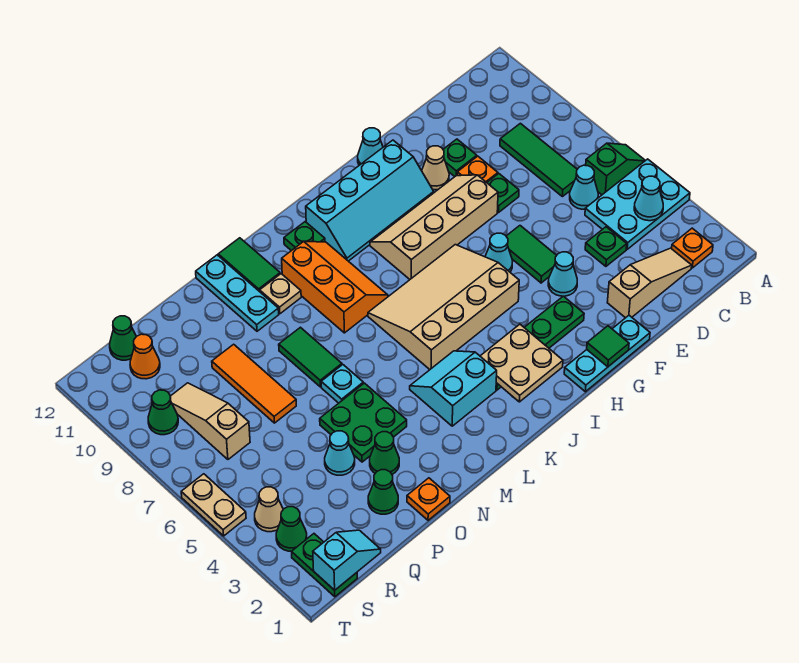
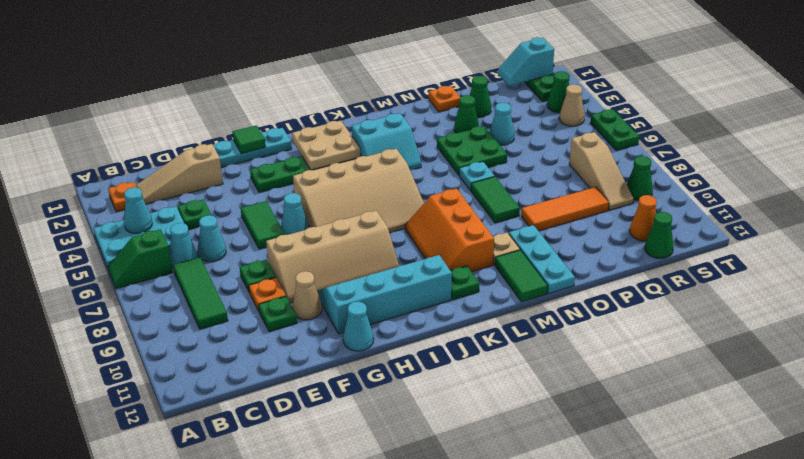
cyan cone F4 level 1 -> cyan cone D6 level 1
orange tile P7:P9 level 1 -> orange tile O9:Q9 level 1
tan plate T5:T6 level 1 -> green plate T5:T6 level 1

